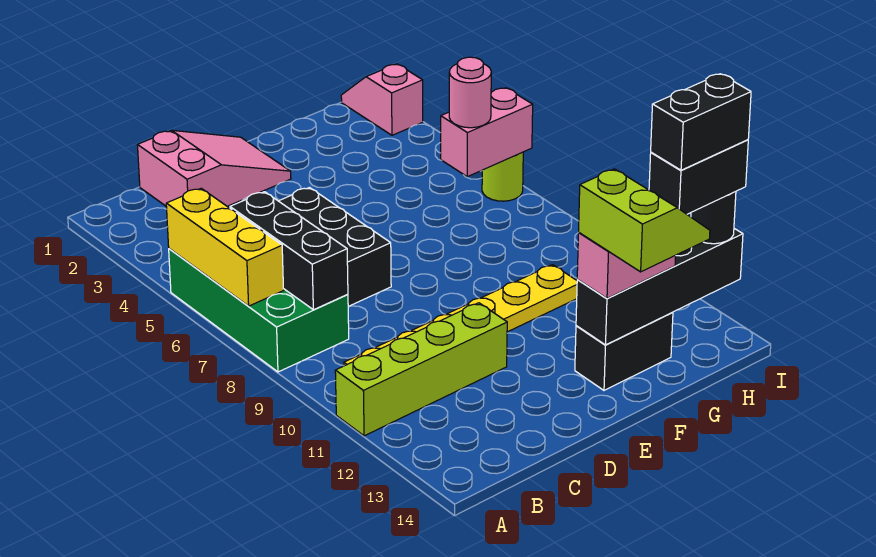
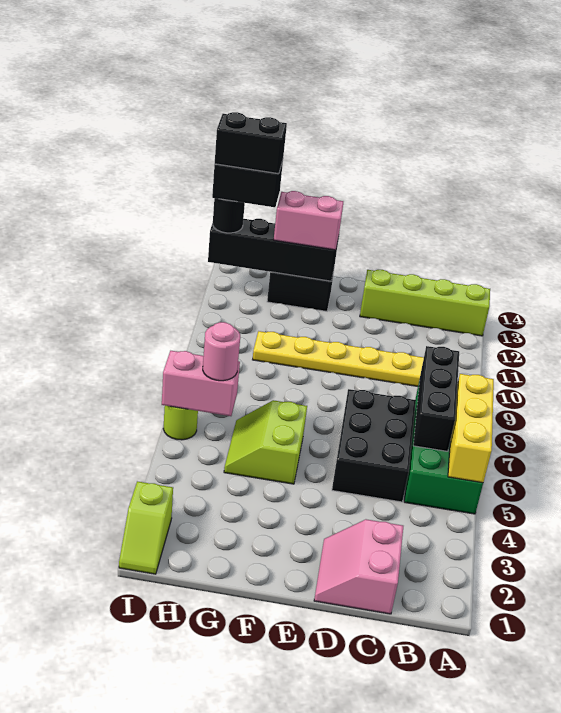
lime brick A11:D11 level 1 -> lime brick A13:D13 level 1
pink slope C1:E2 level 1 top C -> pink slope C1:D2 level 1 top C
lime slope F13:G14 level 4 top F -> lime slope F5:G6 level 1 top F
pink slope I1:I2 level 1 top 2 -> lime slope I1:I2 level 1 top 2

